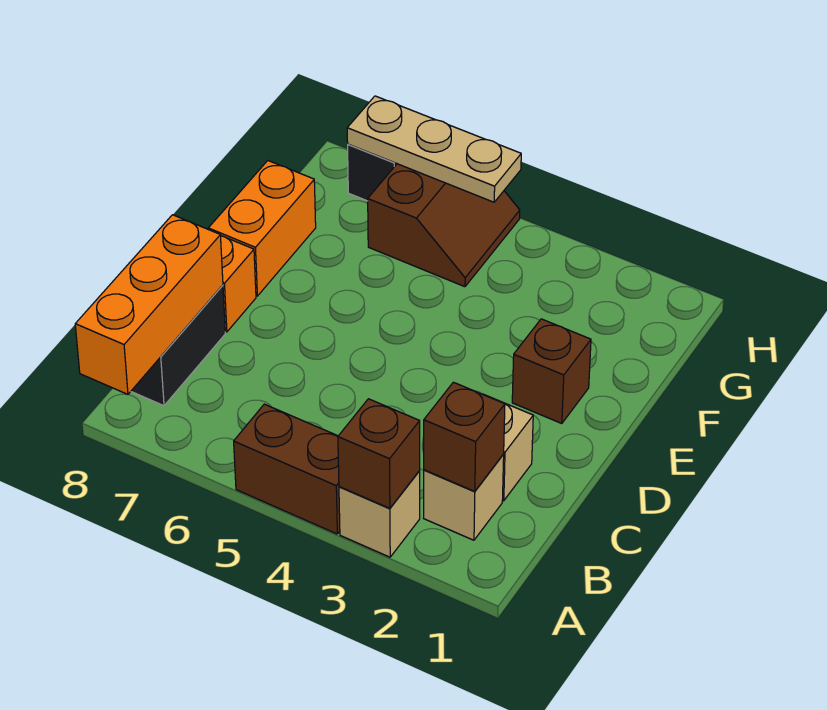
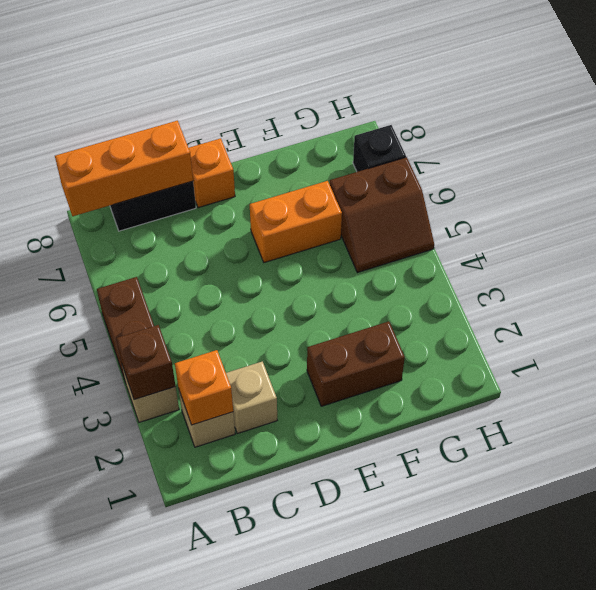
brown brick B2 level 2 -> orange brick B2 level 2
brown brick E2 level 1 -> brown brick E2:F2 level 1
orange brick E8:F8 level 1 -> orange brick E6:F6 level 1
tan plate H5:H7 level 2 -> none

